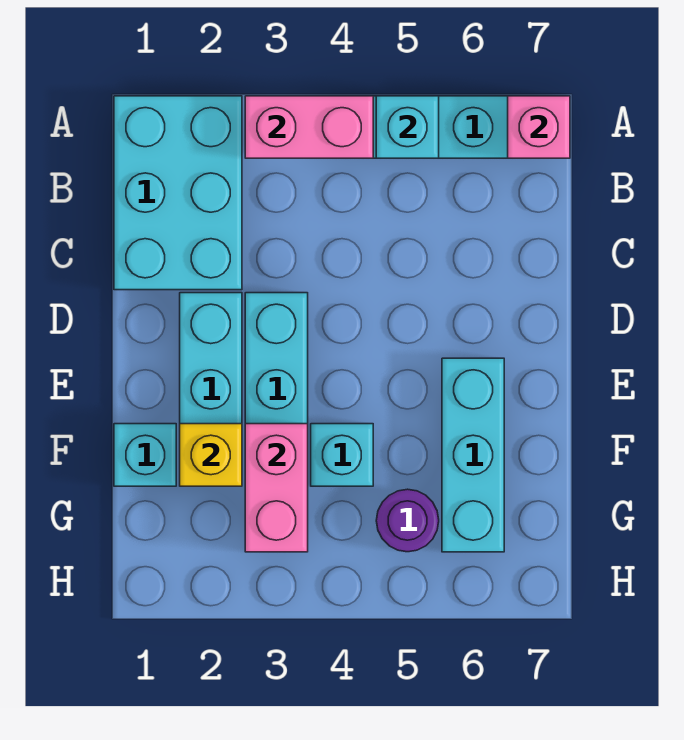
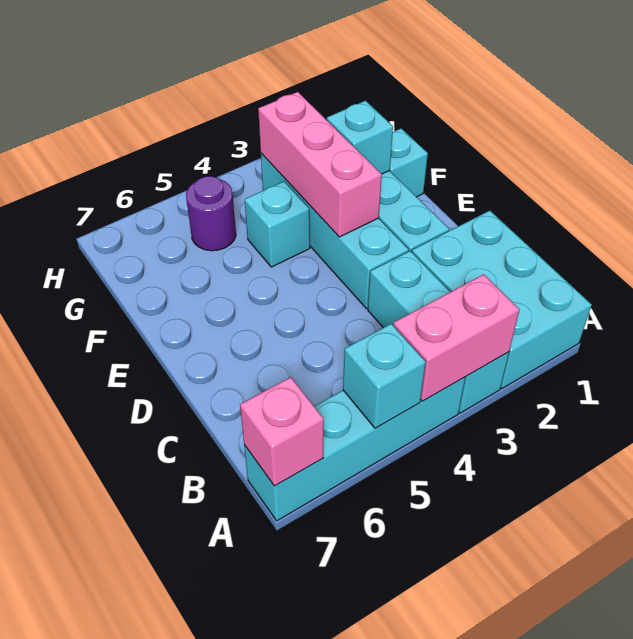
cyan brick E6:G6 level 1 -> cyan brick A3:C3 level 1
yellow brick F2 level 2 -> cyan brick F2 level 2
pink brick F3:G3 level 2 -> pink brick E3:G3 level 2

